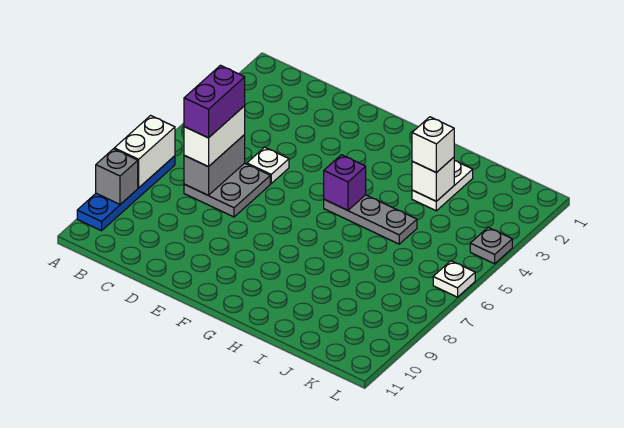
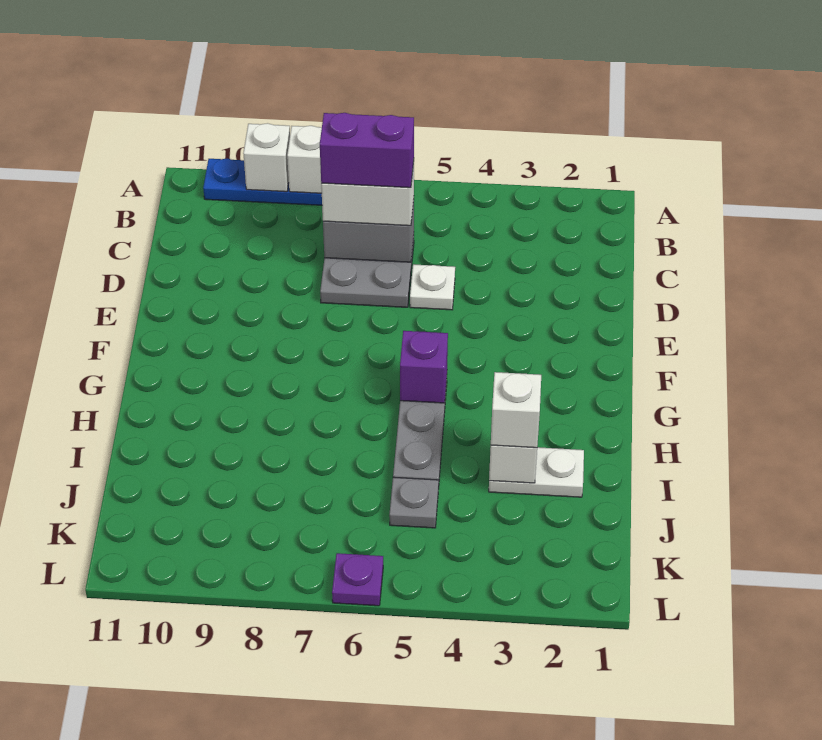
grey brick A9 level 2 -> white brick A9 level 2
grey plate L4 level 1 -> grey plate J5 level 1
white plate L6 level 1 -> purple plate L6 level 1

